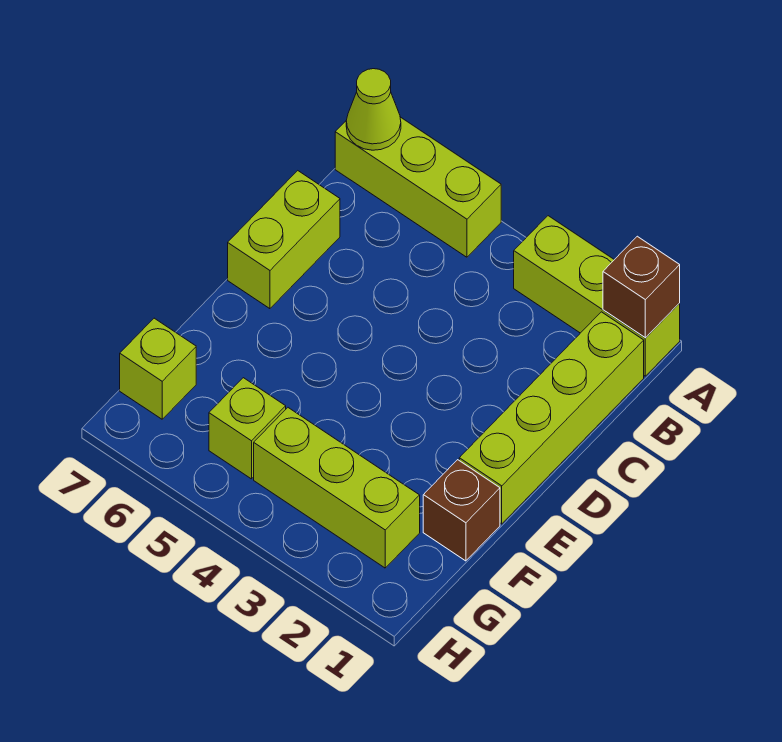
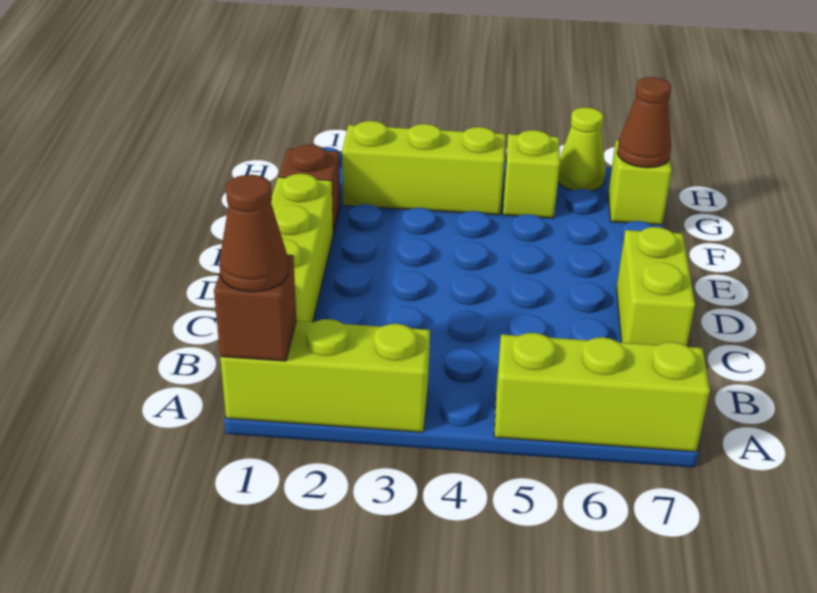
none -> brown cone A1 level 3
lime cone A7 level 2 -> lime cone H6 level 1
none -> brown cone G7 level 2

